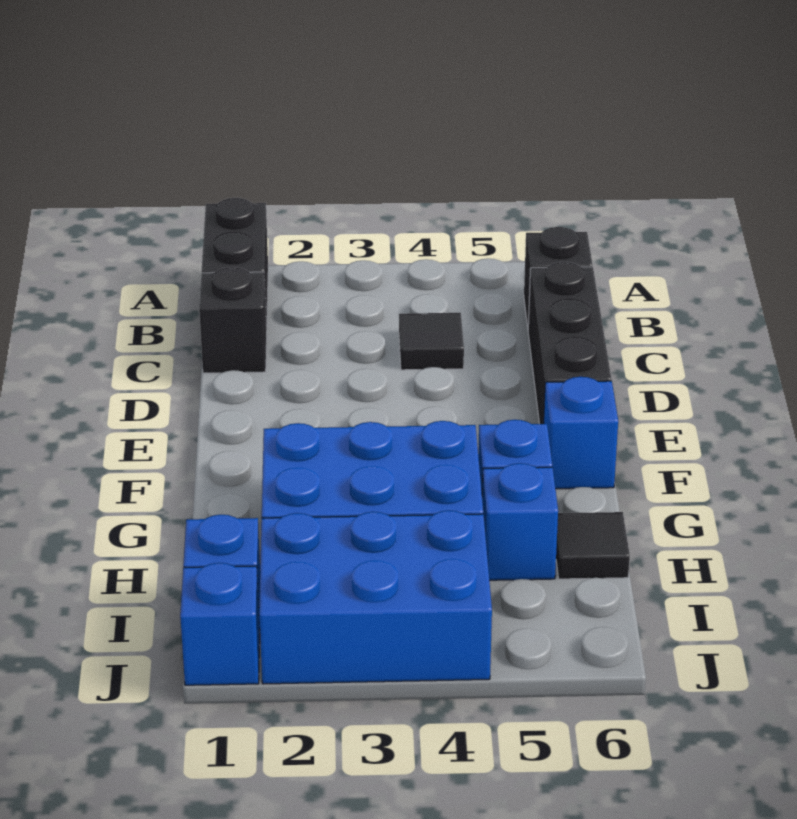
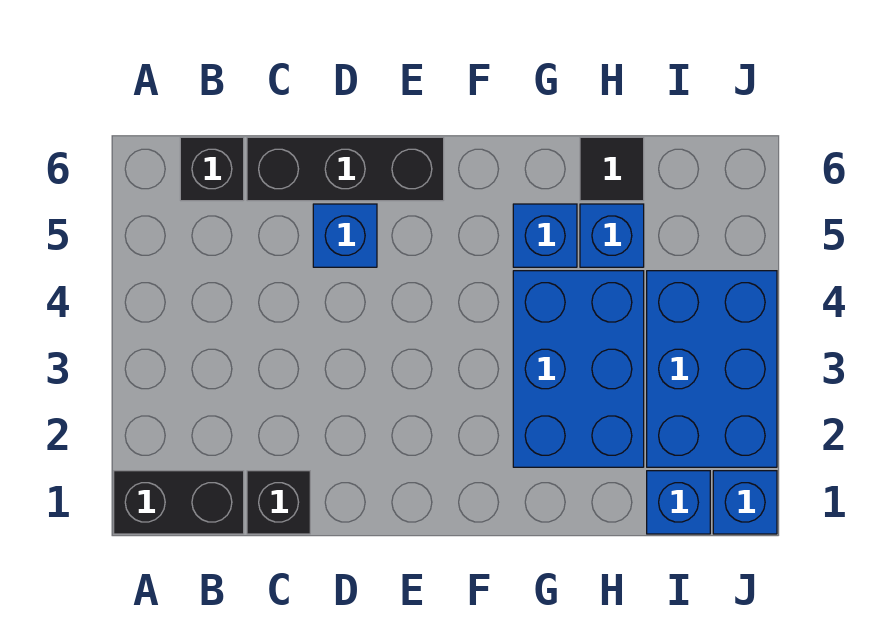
black tile C4 level 1 -> none
blue brick F6 level 1 -> blue brick D5 level 1

